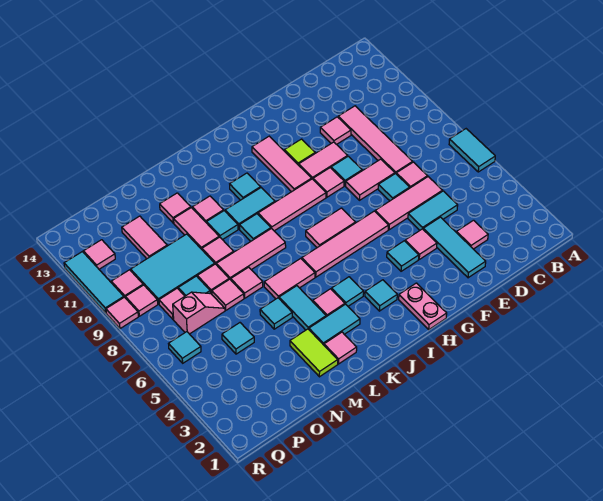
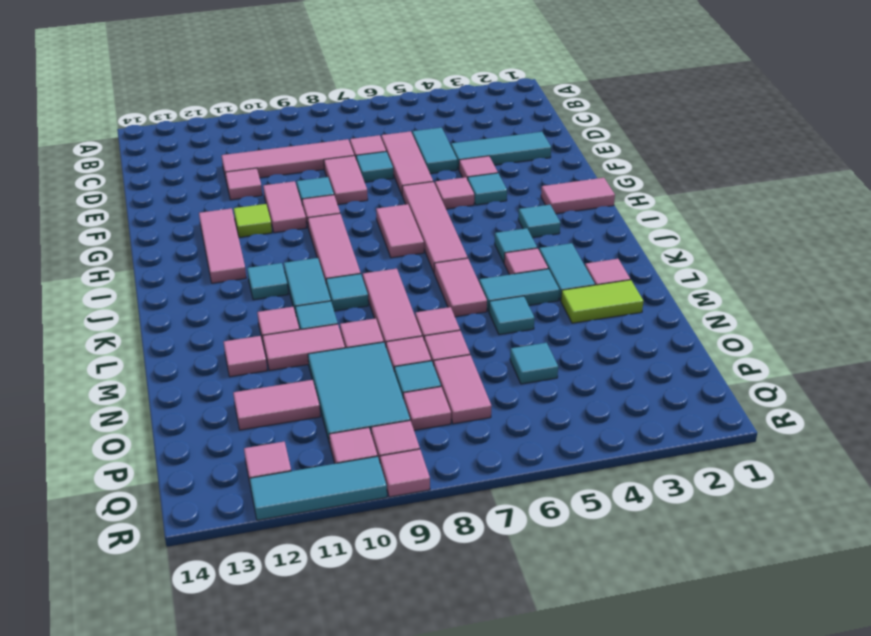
cyan tile A6:A7 level 1 -> none
pink tile D3 level 1 -> pink tile G5 level 1
pink plate H1:H2 level 1 -> pink tile H1:H2 level 1
pink tile H10:H12 level 1 -> pink tile G12:I12 level 1
pink slope O7:P7 level 1 top P -> pink tile O7:P7 level 1
cyan tile Q6 level 1 -> none

